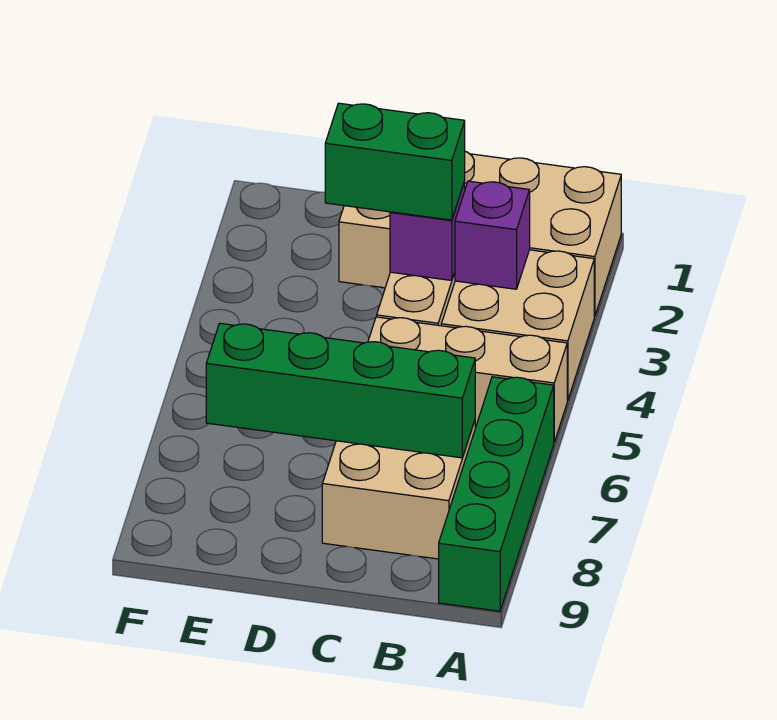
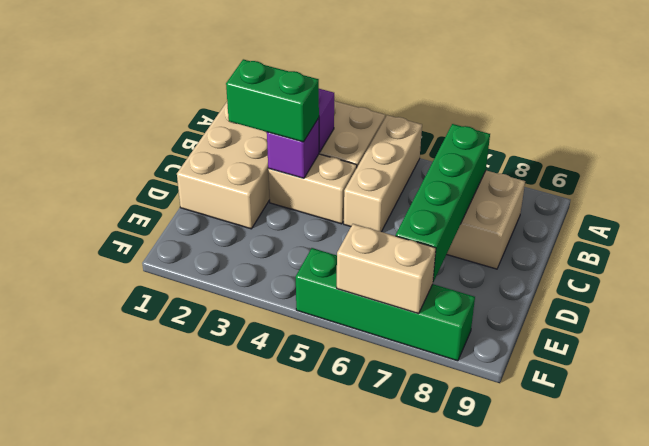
green brick A6:A9 level 1 -> green brick F5:F8 level 1
green brick C3:D3 level 3 -> green brick C2:C3 level 3
none -> tan brick F6:F7 level 2

